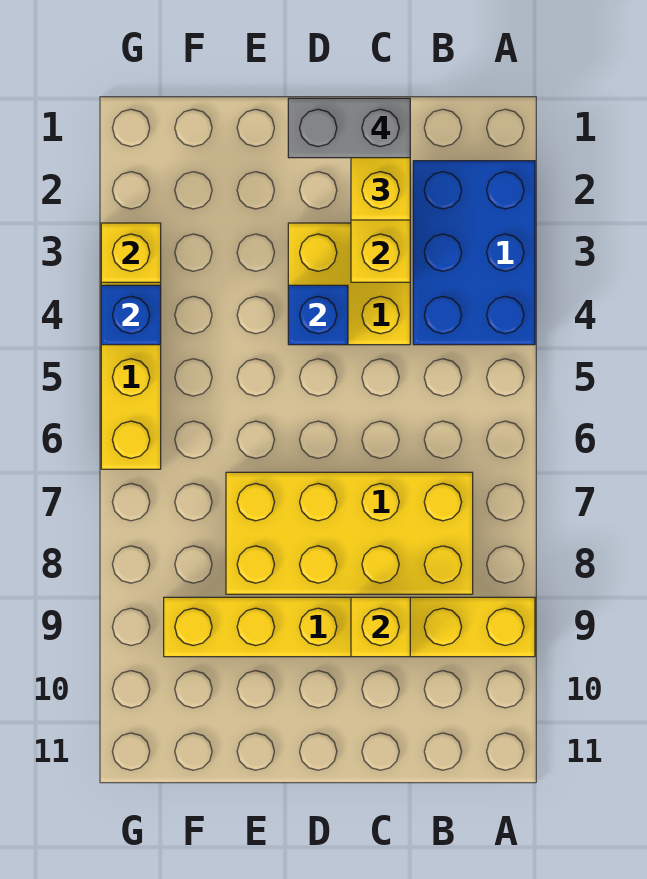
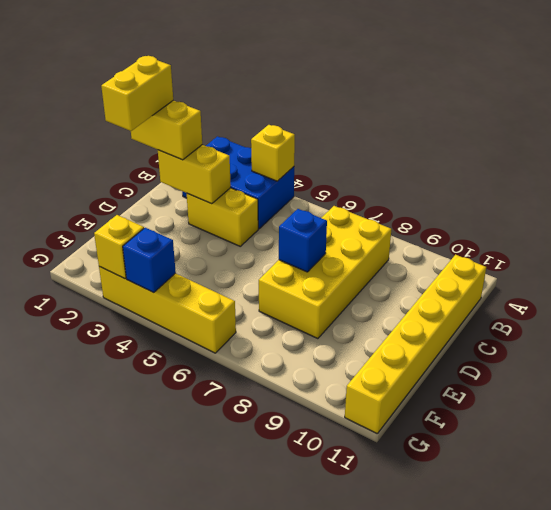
yellow brick A9:F9 level 1 -> yellow brick B11:G11 level 1
grey brick C1:D1 level 4 -> yellow brick C1:D1 level 4
yellow brick C3:D4 level 1 -> yellow brick C3:C4 level 1
yellow brick C9 level 2 -> yellow brick A4 level 2
blue brick D4 level 2 -> blue brick D7 level 2

